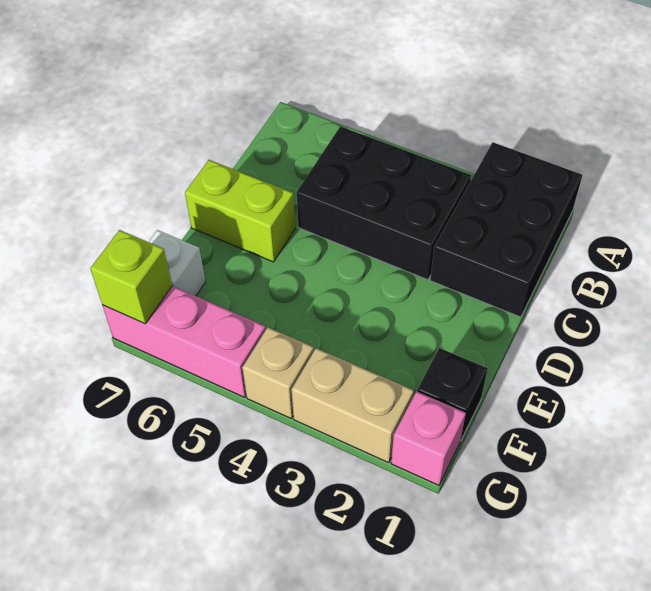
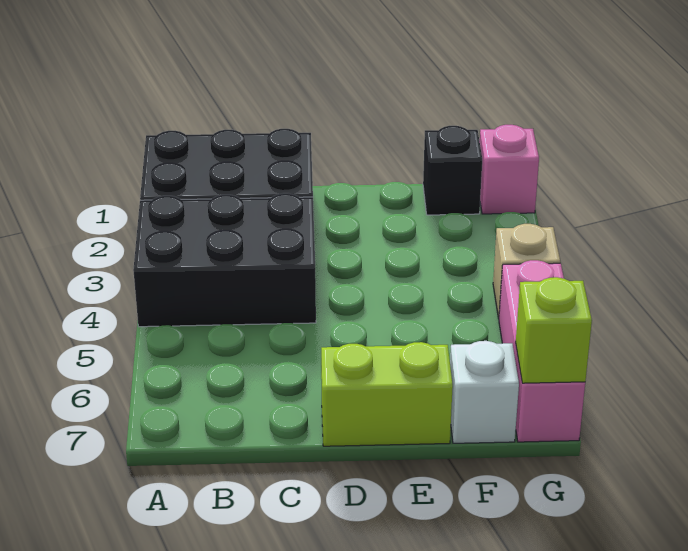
black brick B3:C5 level 1 -> black brick A3:C4 level 1
lime brick D6:D7 level 1 -> lime brick D7:E7 level 1
tan brick G2:G3 level 1 -> none

